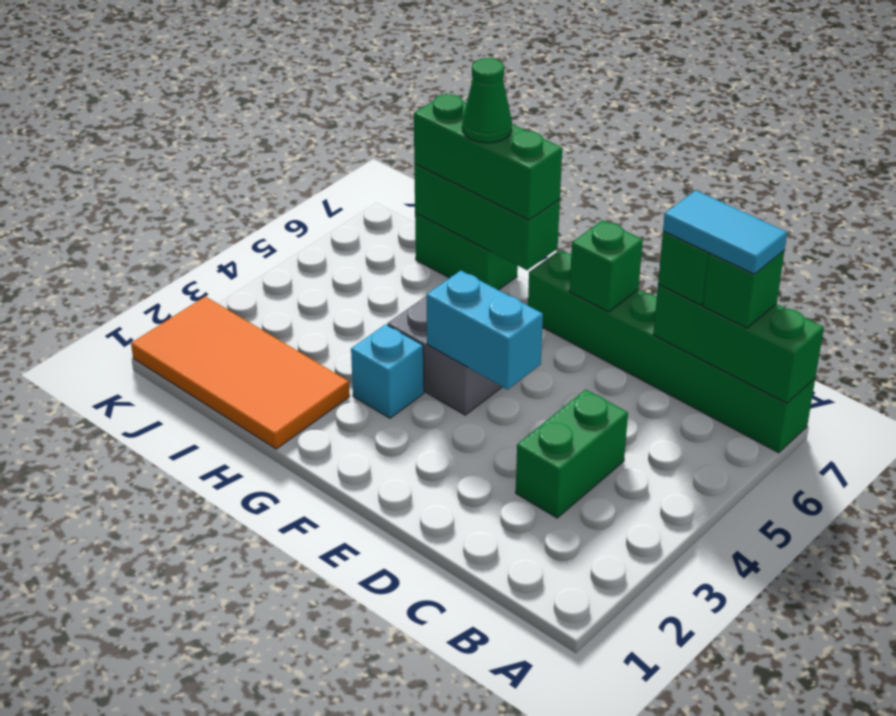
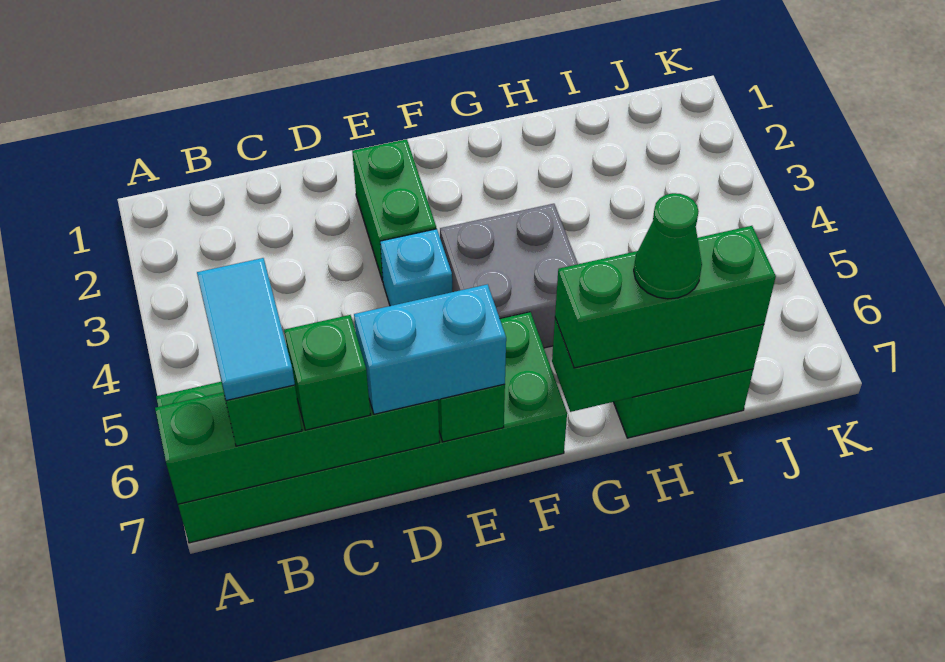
green brick A7:F7 level 1 -> green brick A6:F7 level 1
green brick A7:C7 level 2 -> green brick A7:D7 level 2
cyan tile B7:C7 level 4 -> cyan tile B6:B7 level 4
green brick C3:C4 level 1 -> green brick E2:E3 level 1
cyan brick E4:F4 level 2 -> cyan brick D7:E7 level 3
cyan brick G3 level 1 -> cyan brick E4 level 1
orange tile H1:K2 level 1 -> none

